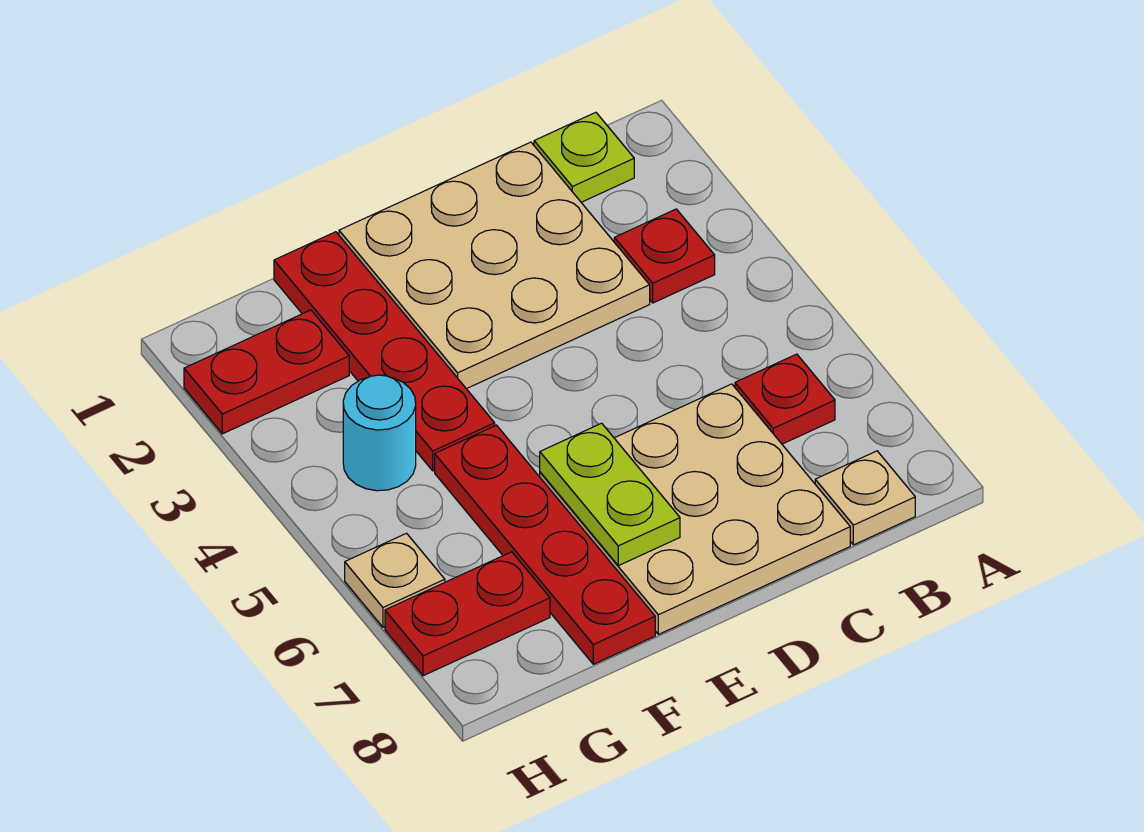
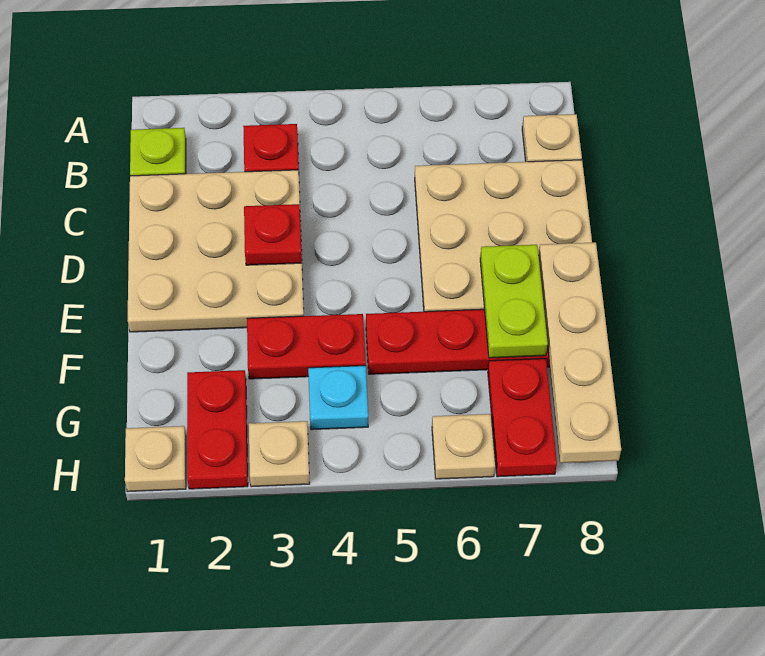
red plate B6 level 1 -> red plate D3 level 2
lime plate E6:E7 level 2 -> lime plate E7:F7 level 2
none -> tan plate E8:H8 level 2
red plate F1:F4 level 1 -> red plate F3:F4 level 1
cyan round brick G4 level 1 -> cyan plate G4 level 1
none -> tan plate H1 level 1
none -> tan plate H3 level 1

